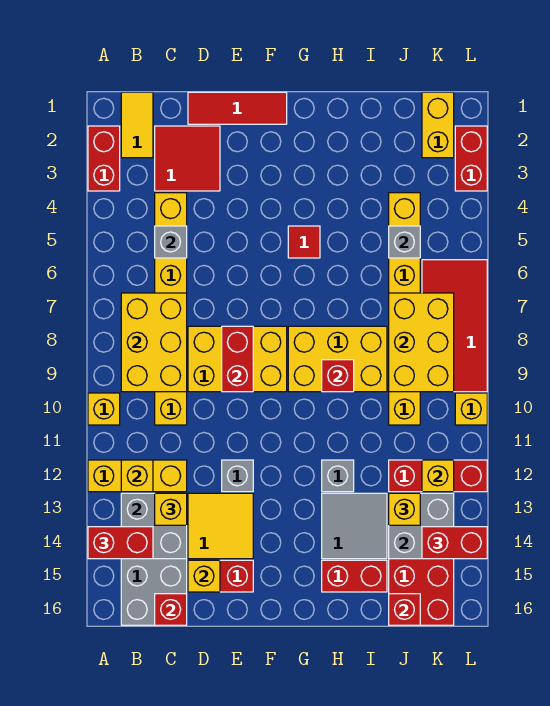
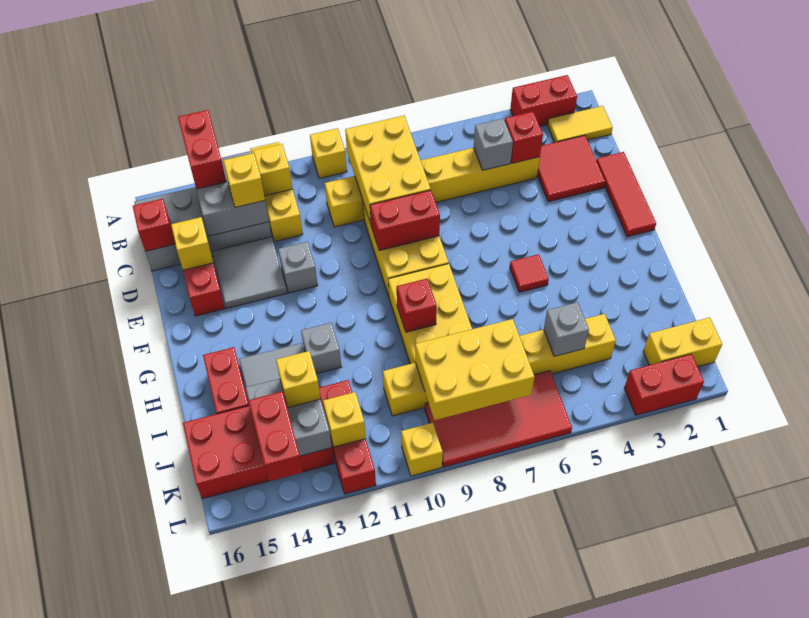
yellow brick B7:C9 level 2 -> yellow brick B8:D9 level 2
yellow tile D13:E14 level 1 -> grey tile D13:E14 level 1
red brick J16 level 2 -> red brick C4 level 2

